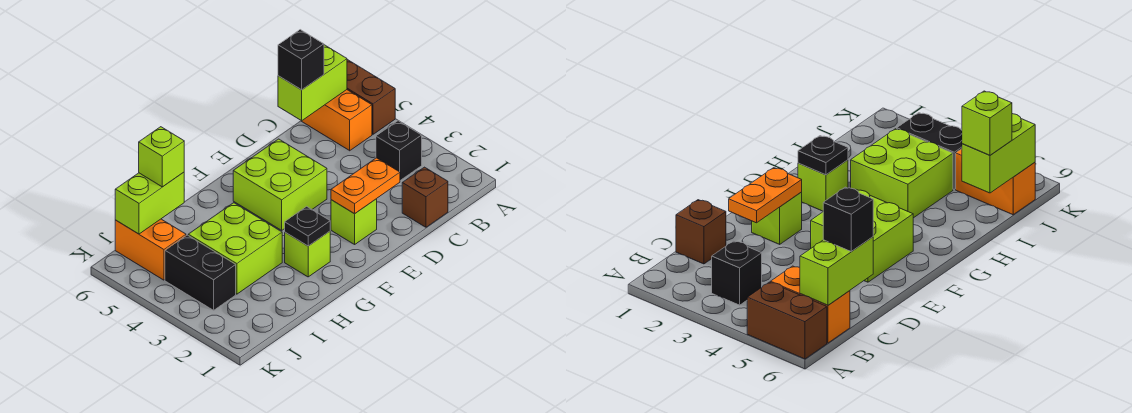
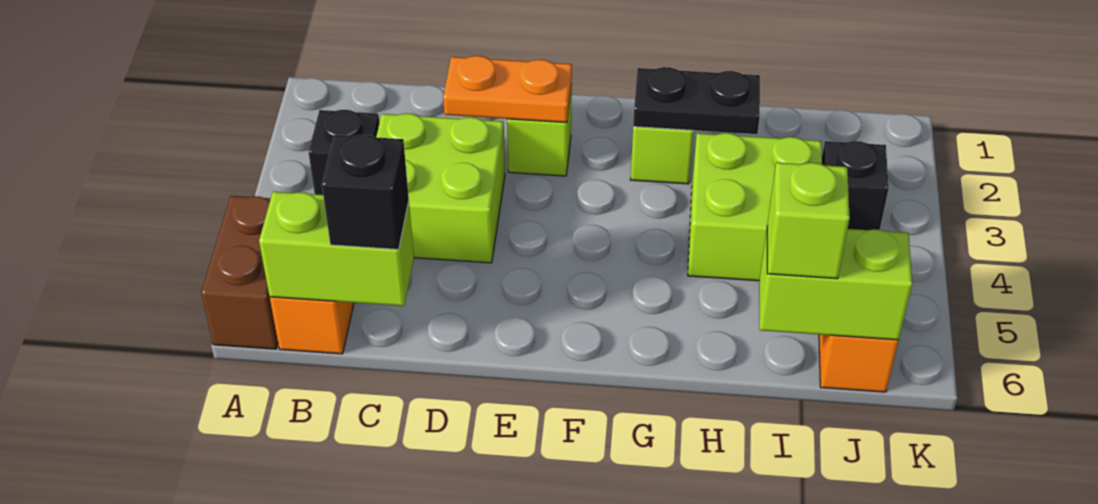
brown brick C1 level 1 -> none
lime brick E4:F5 level 1 -> lime brick C3:D4 level 1
black plate G2 level 2 -> black plate G2:H2 level 2
black brick J3:J4 level 1 -> black brick J3 level 1

